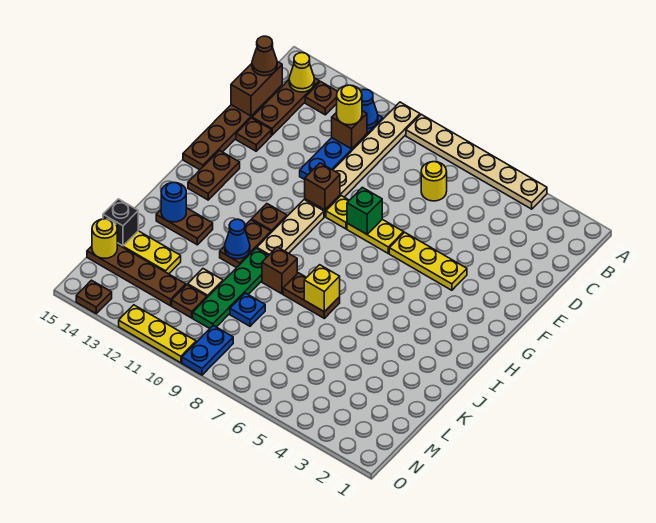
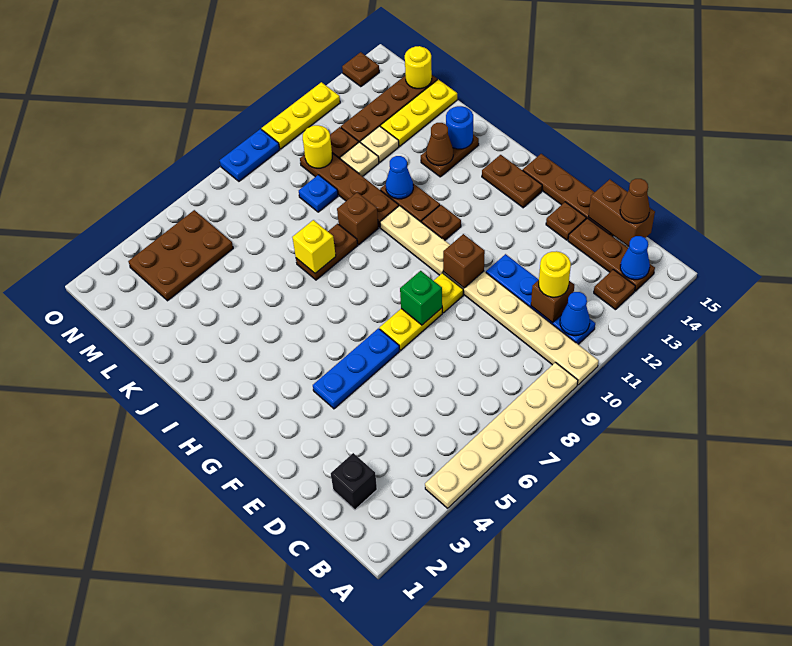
yellow cone B14 level 2 -> blue cone B14 level 2
yellow round brick C7 level 1 -> yellow round brick M10 level 2
yellow plate F4:F6 level 1 -> blue plate F4:F6 level 1
green plate J10:M10 level 1 -> brown plate J10:M10 level 1
none -> brown cone J13 level 2
none -> tan plate L12 level 1
black brick L15 level 2 -> black brick C2 level 1
none -> brown plate M3:N5 level 1
blue plate N9:O9 level 1 -> blue plate O8:O9 level 1

